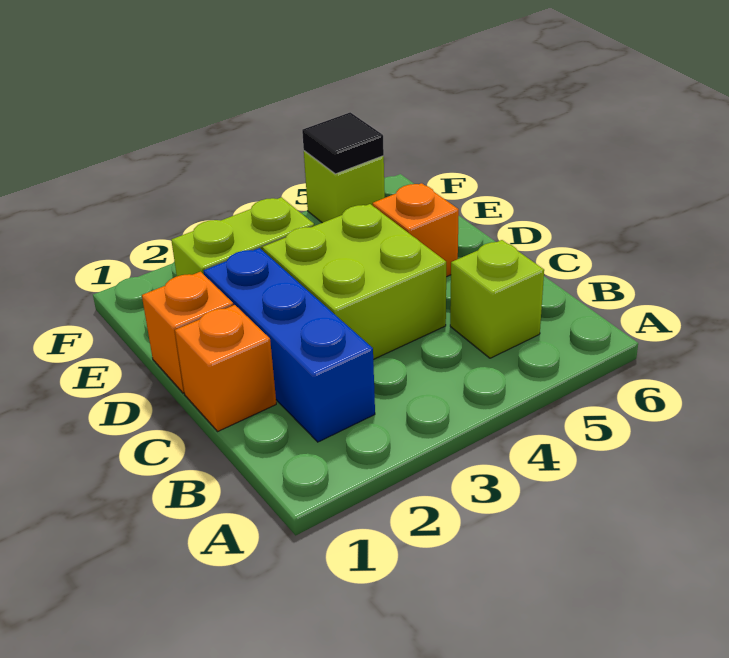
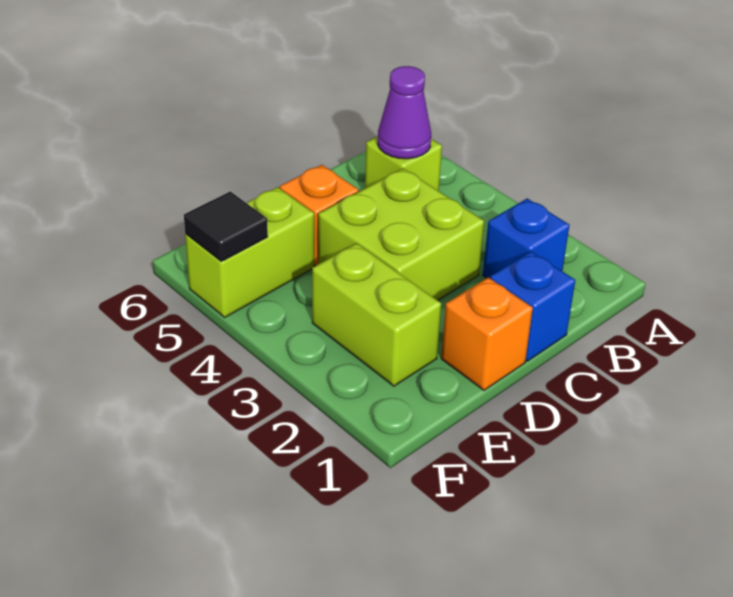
blue brick B2:D2 level 1 -> blue brick B2 level 1
none -> purple cone B5 level 2
orange brick C1 level 1 -> blue brick C1 level 1
lime brick F5 level 1 -> lime brick E5:F5 level 1

